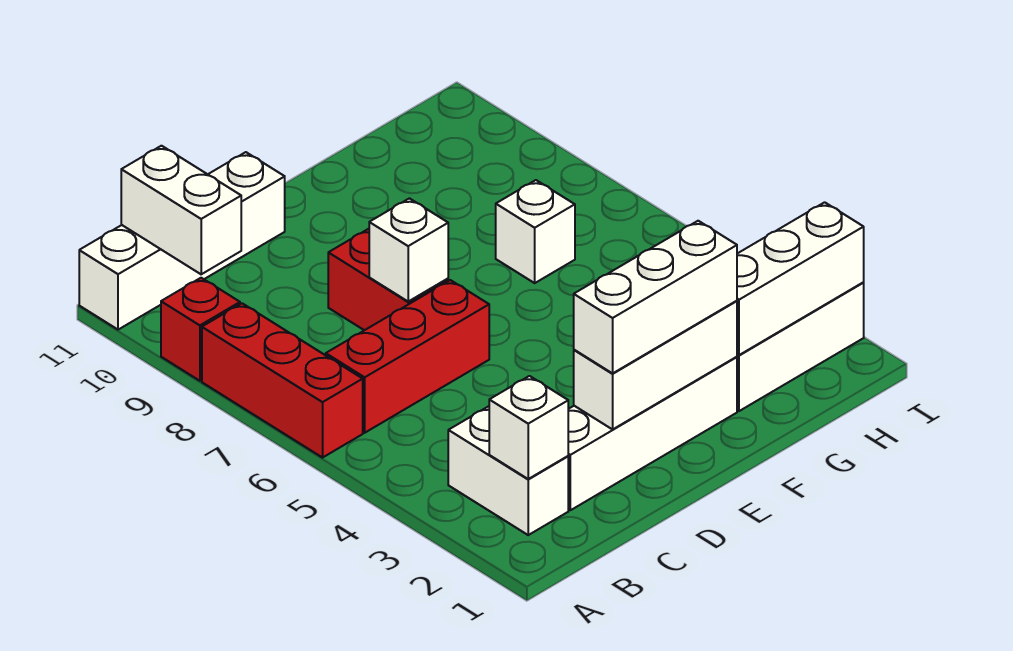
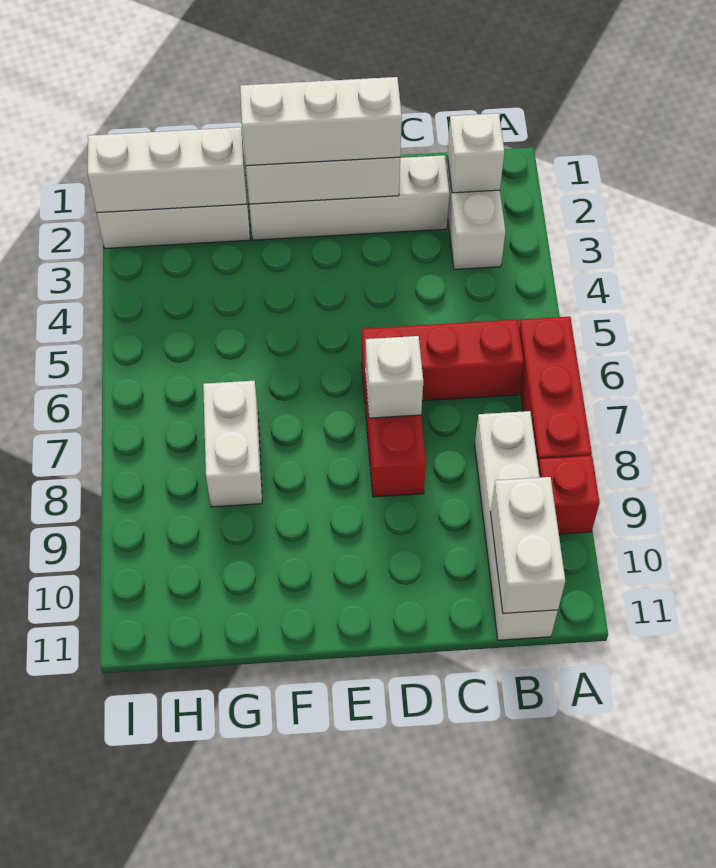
white brick A11:D11 level 1 -> white brick B8:B11 level 1
white brick G7 level 1 -> white brick G7:G8 level 1

